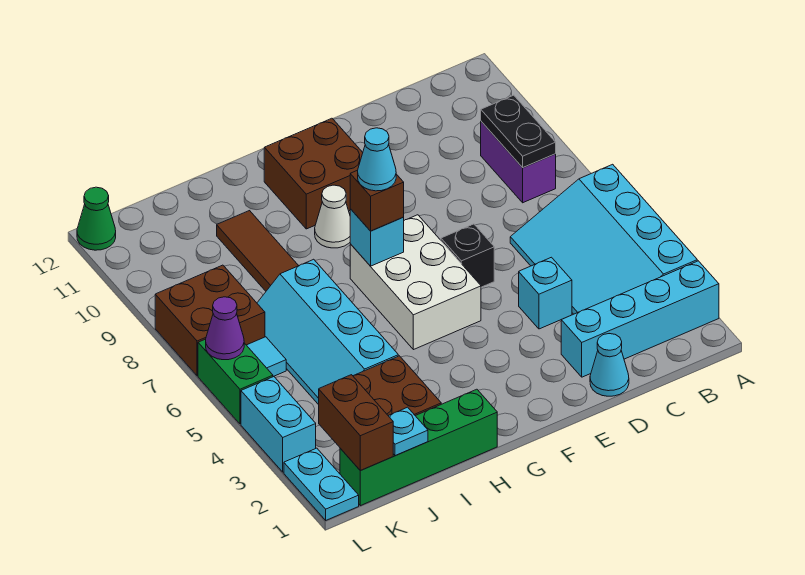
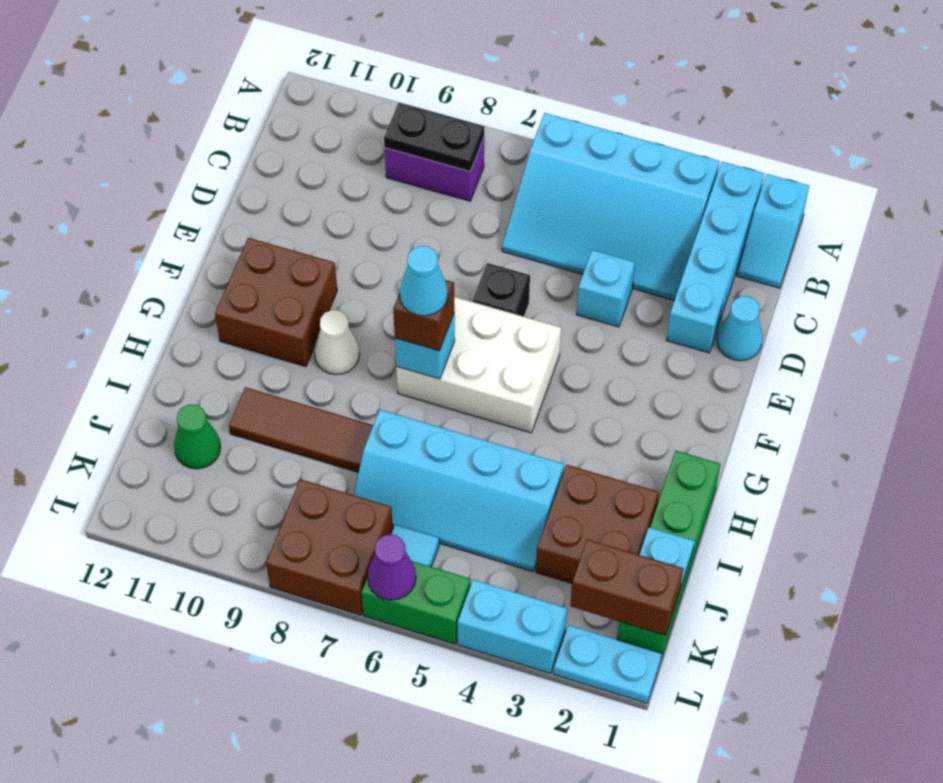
none -> cyan slope A1:B1 level 1 top A
green cone L12 level 1 -> green cone J11 level 1

